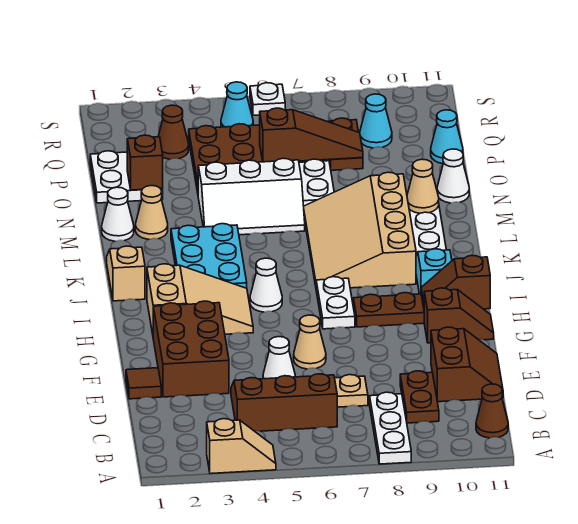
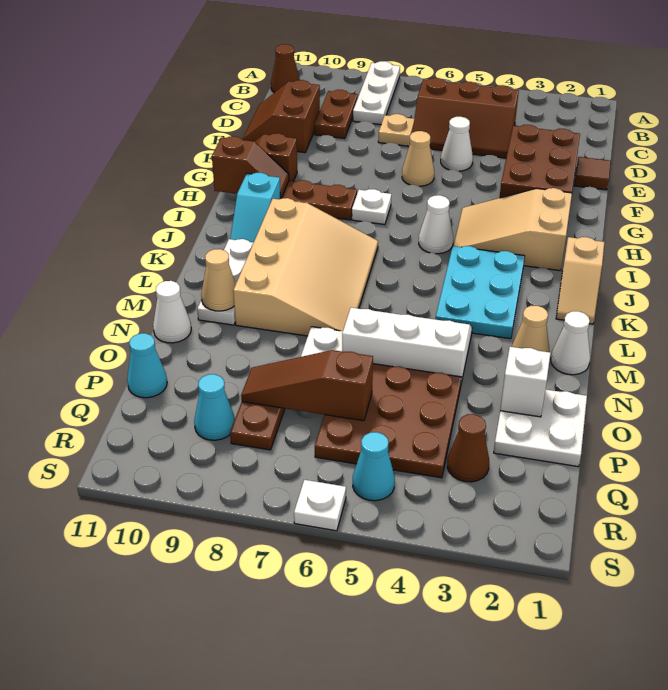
tan slope A3:A4 level 1 top 3 -> none
white plate H7:I7 level 1 -> white plate H7 level 1
brown brick O2 level 2 -> white brick O2 level 2

